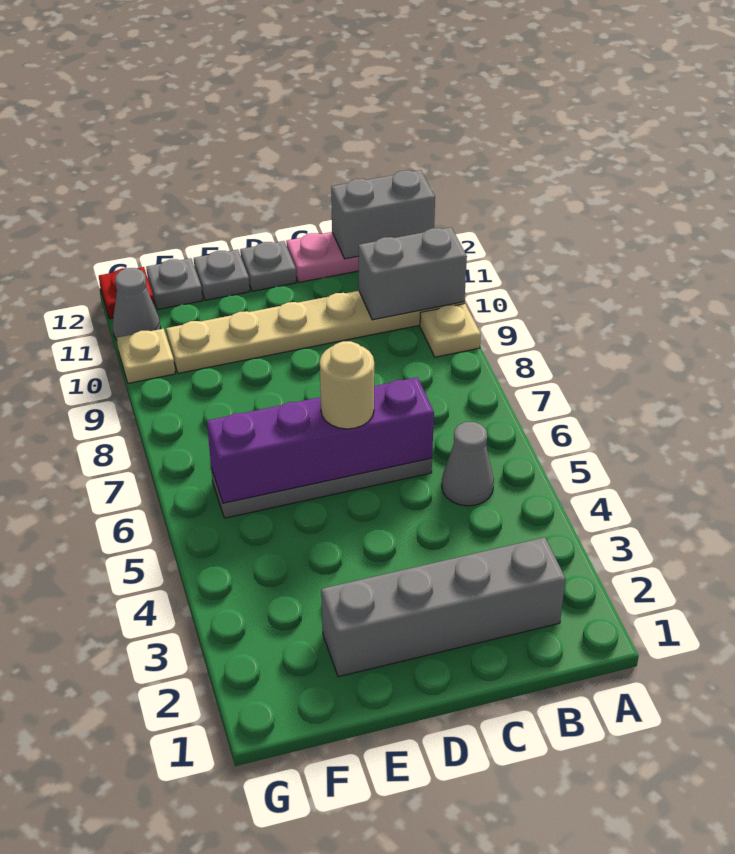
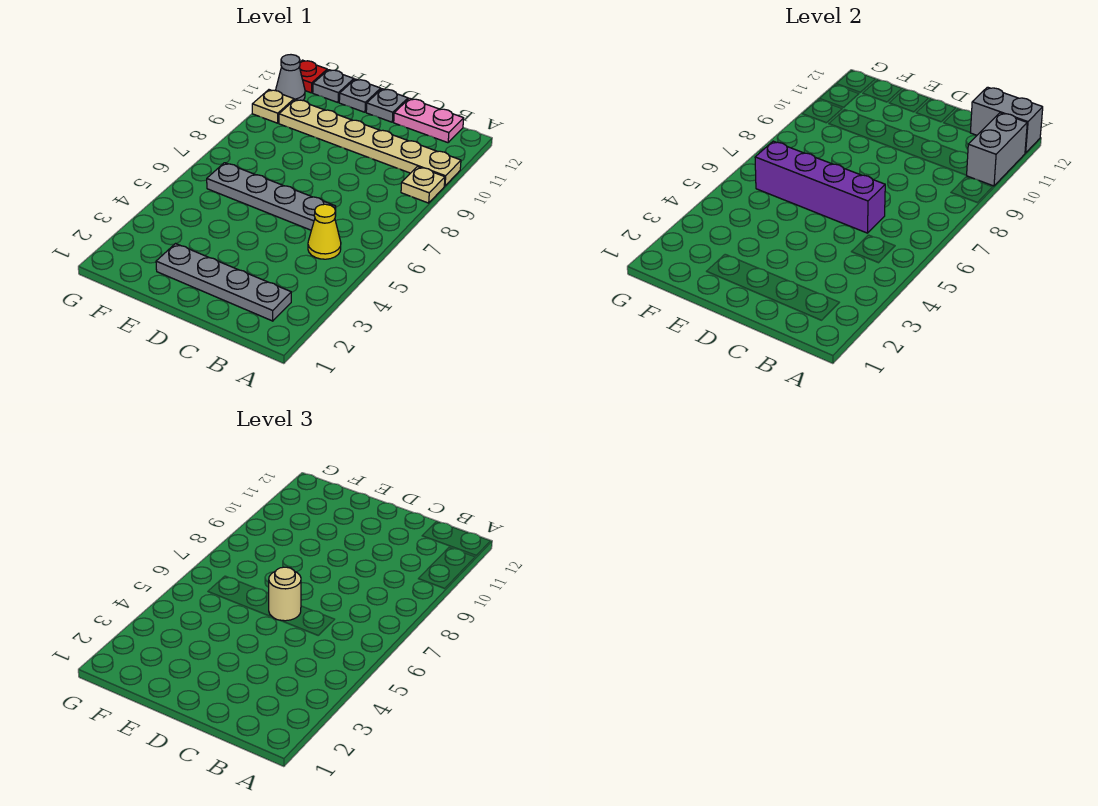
grey brick A10:B10 level 2 -> grey brick A10:A11 level 2
grey brick B2:E2 level 1 -> grey plate B2:E2 level 1
grey cone B5 level 1 -> yellow cone B5 level 1

